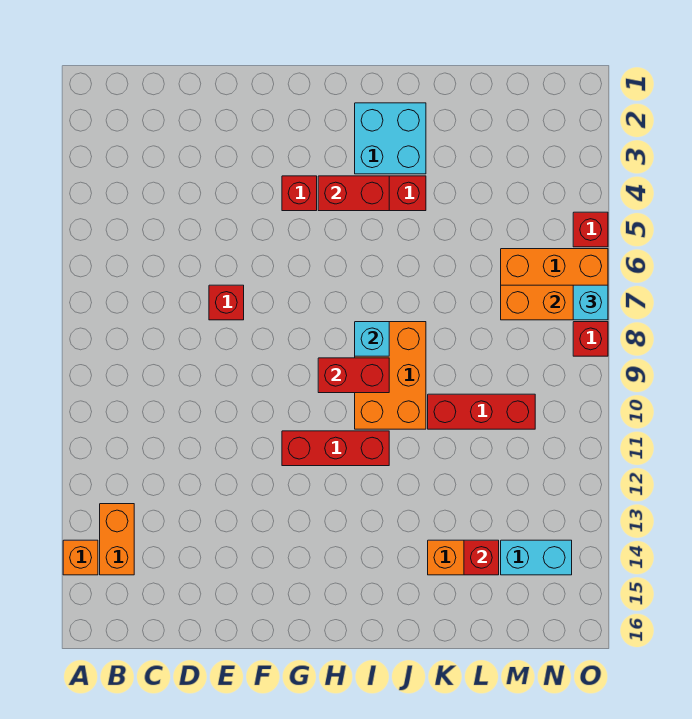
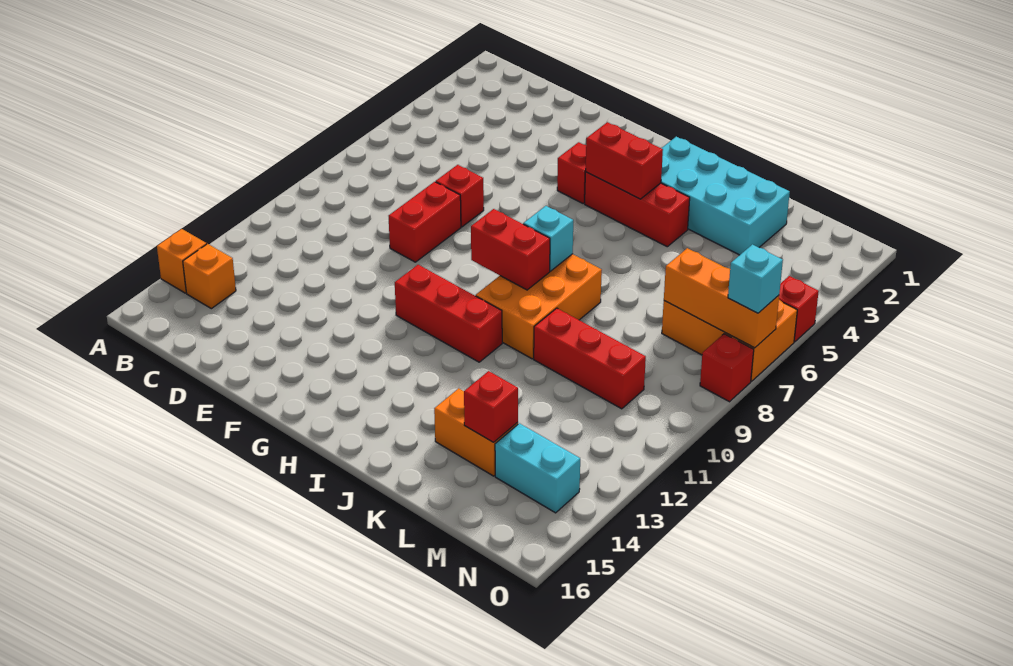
orange brick B13:B14 level 1 -> orange brick B14 level 1
none -> red brick E8:E9 level 1
cyan brick I2:J3 level 1 -> cyan brick I2:L3 level 1

